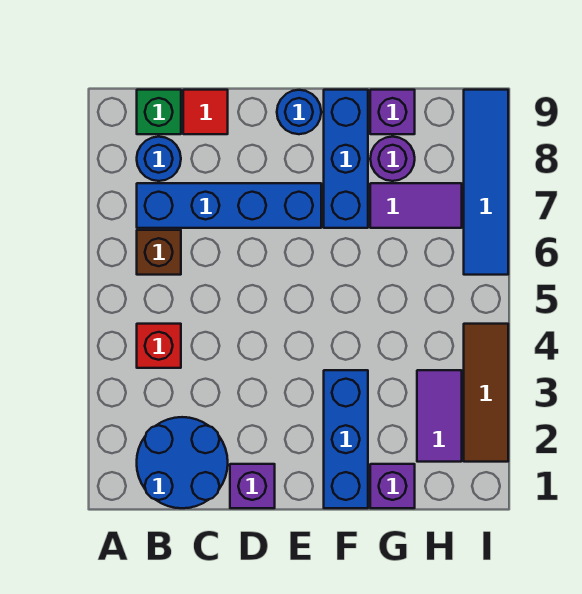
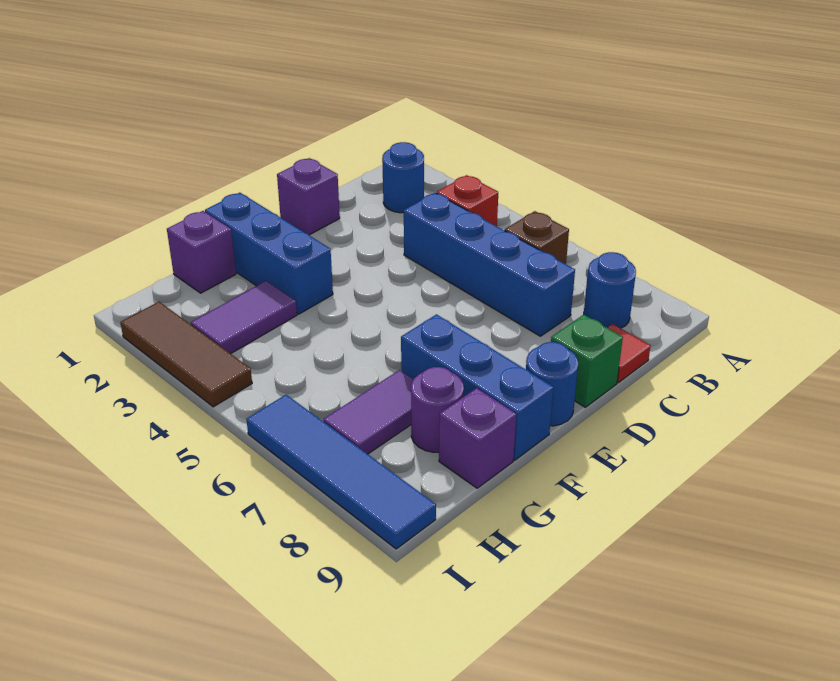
blue round brick B1:C2 level 1 -> blue round brick B2 level 1
blue brick B7:E7 level 1 -> blue brick C4:C7 level 1
green brick B9 level 1 -> green brick D9 level 1
purple tile H2:H3 level 1 -> purple tile G3:H3 level 1

